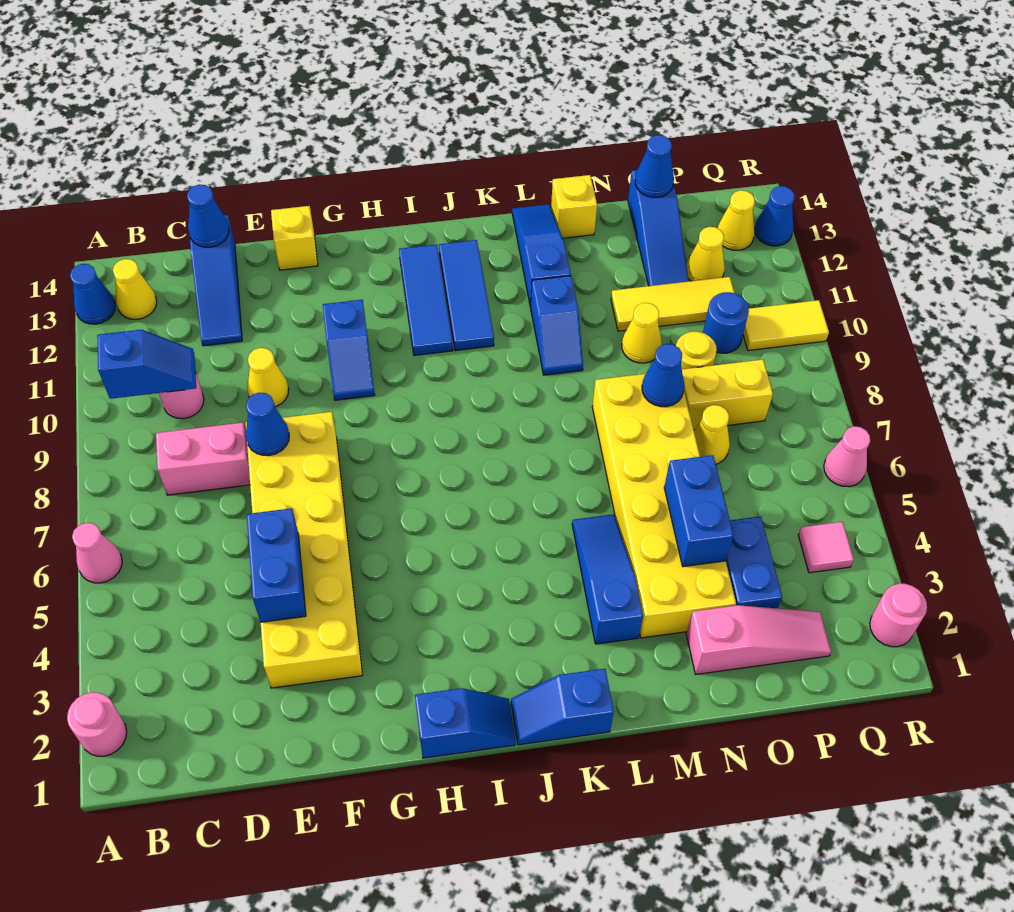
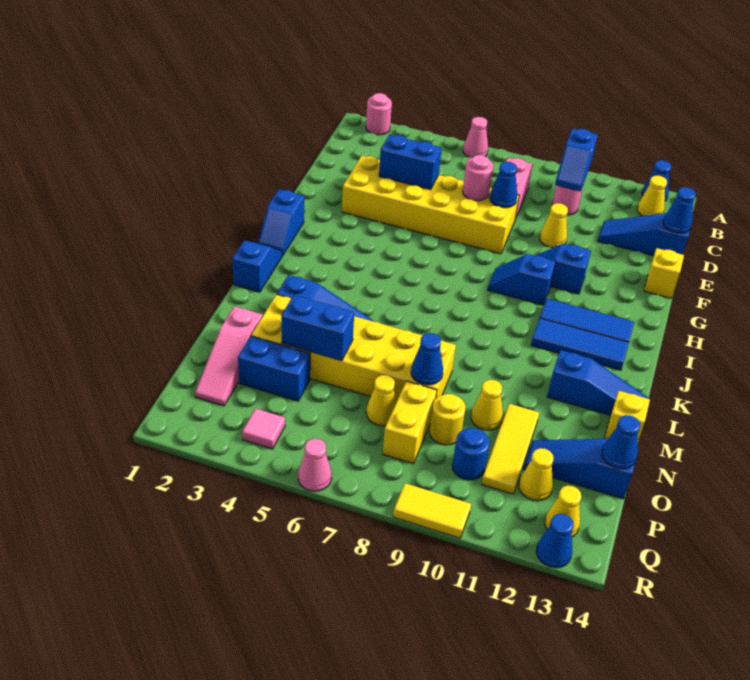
blue slope L10:L11 level 1 top 11 -> blue slope H9:H10 level 1 top 10
yellow tile Q10:R10 level 1 -> yellow tile R9:R10 level 1
pink round brick R2 level 1 -> pink round brick E7 level 2

